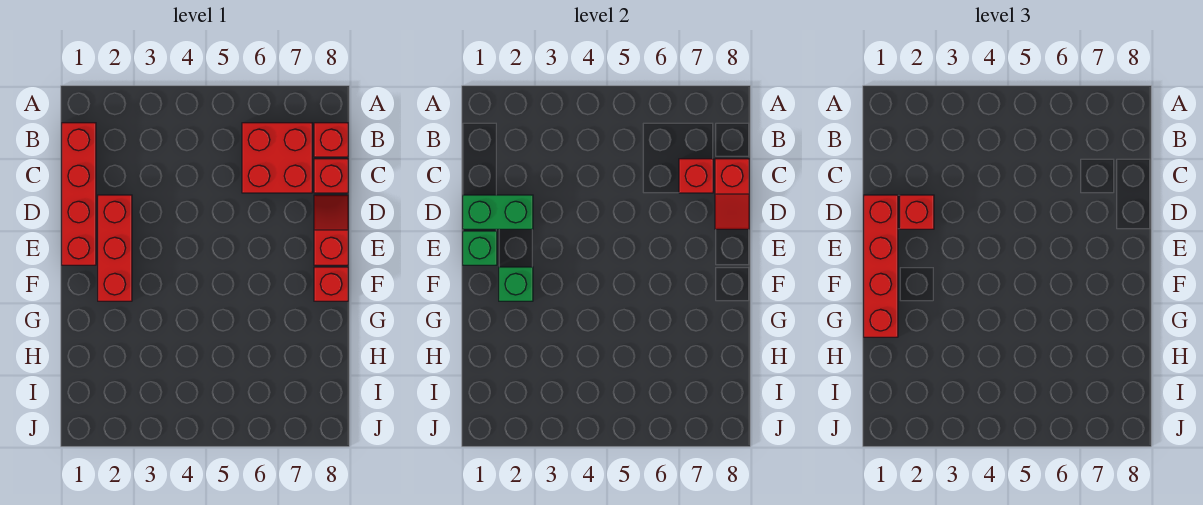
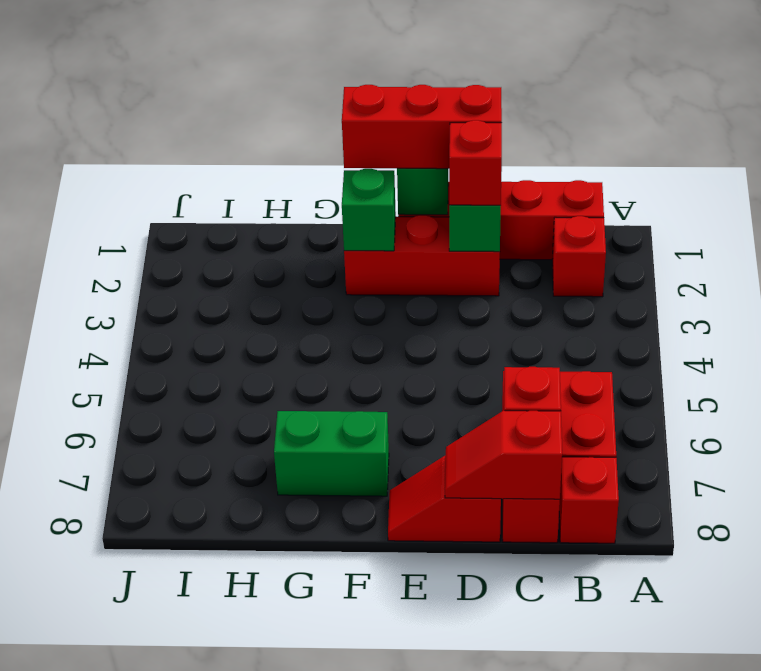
red brick D1:G1 level 3 -> red brick D1:F1 level 3
red slope D8:E8 level 1 top E -> red slope D8:E8 level 1 top D
none -> green brick F7:G7 level 1
red brick F8 level 1 -> red brick B2 level 1

